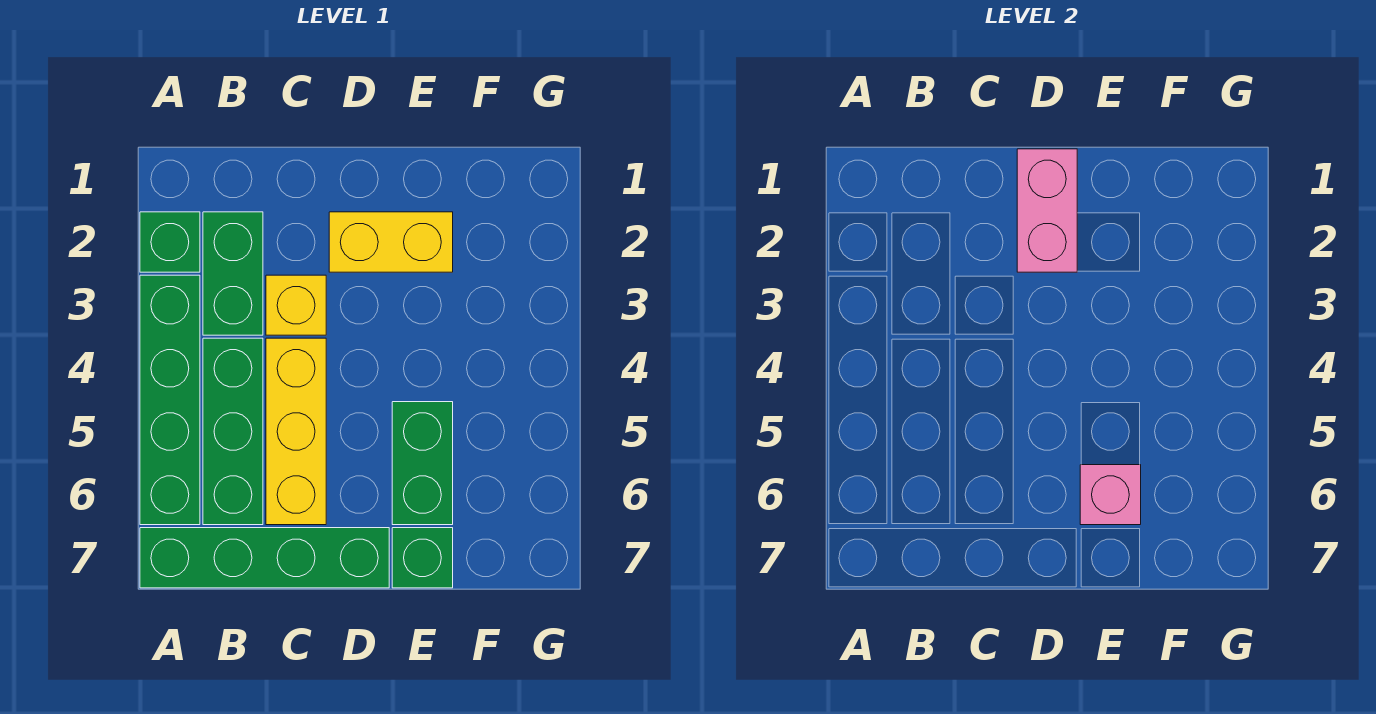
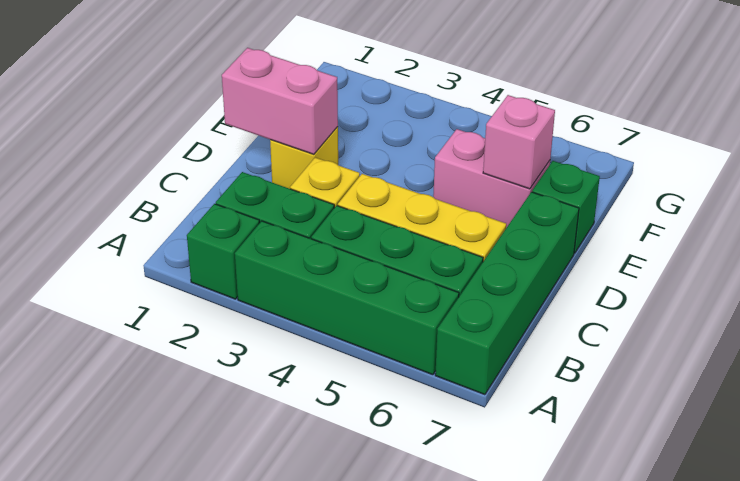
yellow brick D2:E2 level 1 -> yellow brick D2 level 1
green brick E5:E6 level 1 -> pink brick E5:E6 level 1

